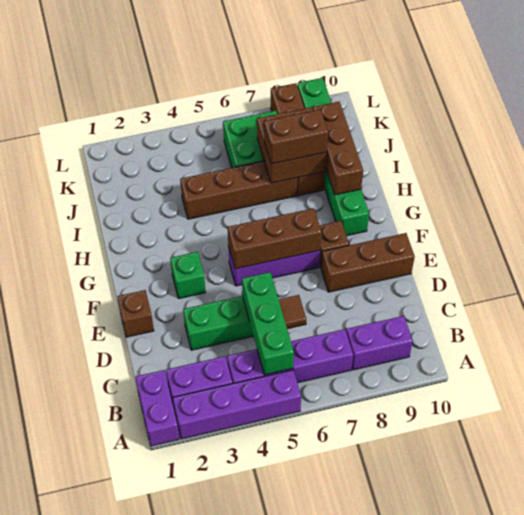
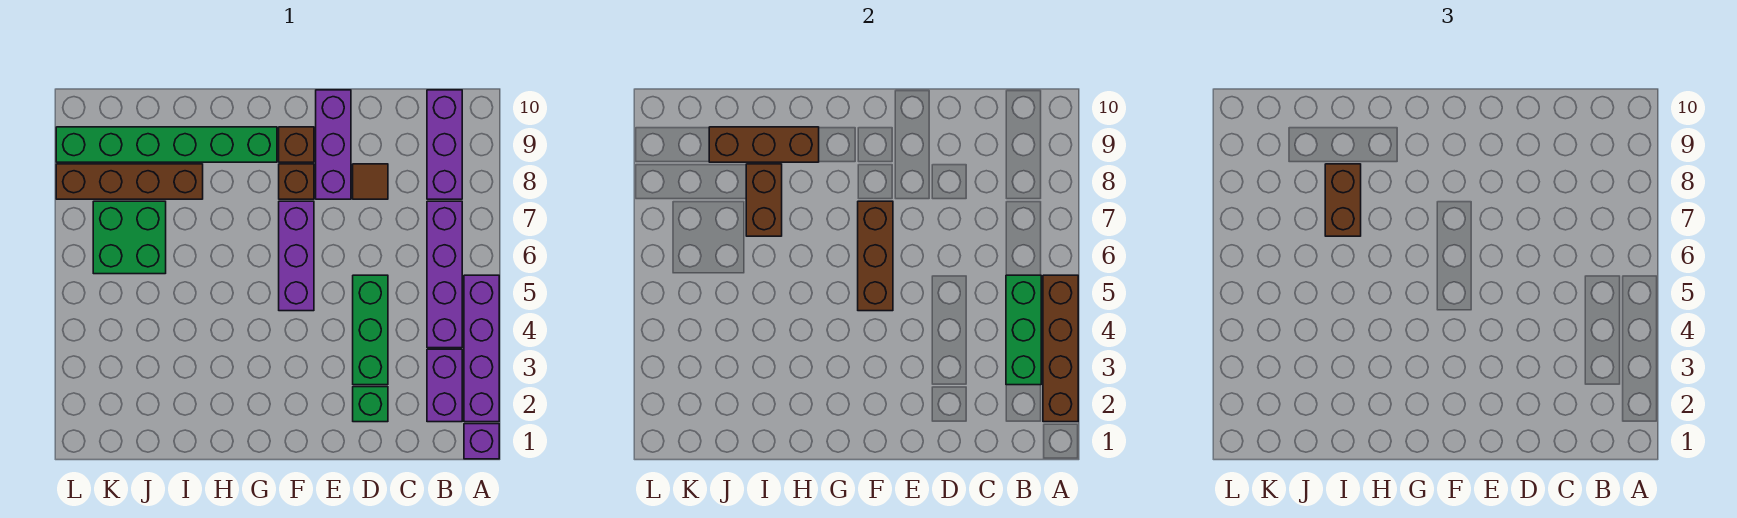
purple brick A1:B1 level 1 -> purple brick A1 level 1
green brick B5:D5 level 2 -> green brick B3:B5 level 2
purple brick B8:B9 level 1 -> purple brick B8:B10 level 1
brown tile D6 level 1 -> brown tile D8 level 1
brown brick E1 level 1 -> brown brick F9 level 1
brown brick E8:E10 level 1 -> purple brick E8:E10 level 1
green brick F3 level 1 -> green brick D2 level 1
brown brick I4:I7 level 1 -> brown brick A2:A5 level 2
brown brick I7:J8 level 2 -> brown brick I7:I8 level 2

